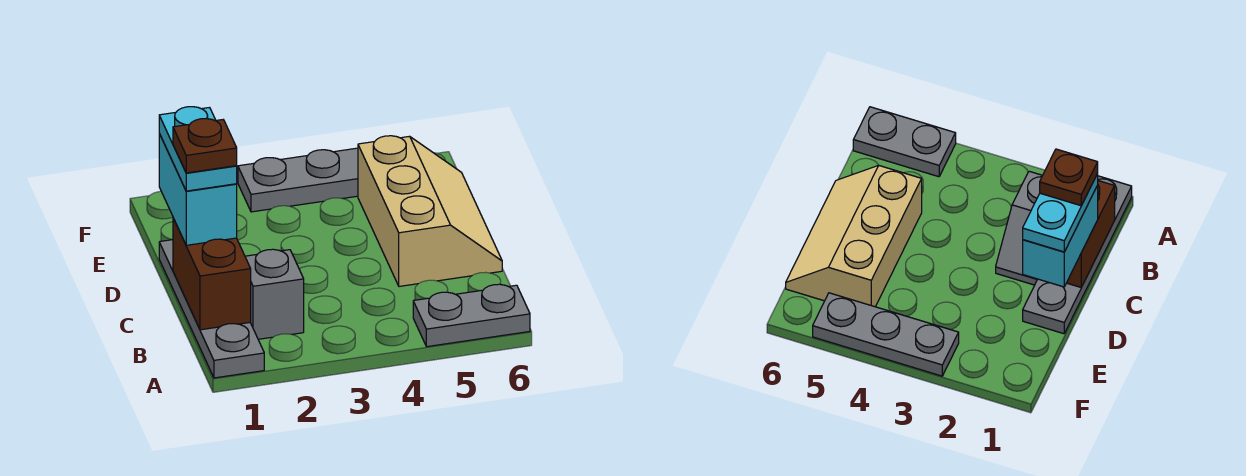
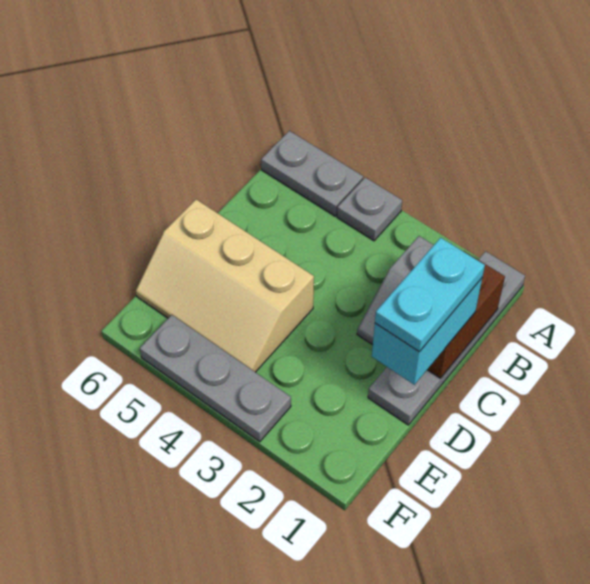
none -> grey plate A4 level 1
brown plate C1 level 5 -> none
tan slope C5:E6 level 1 top 5 -> tan slope D4:E6 level 1 top D

